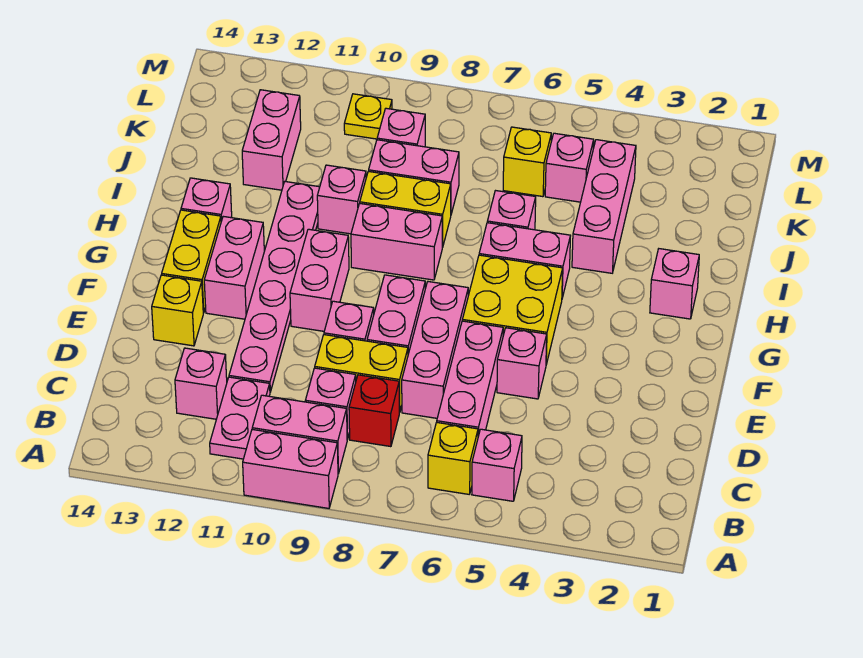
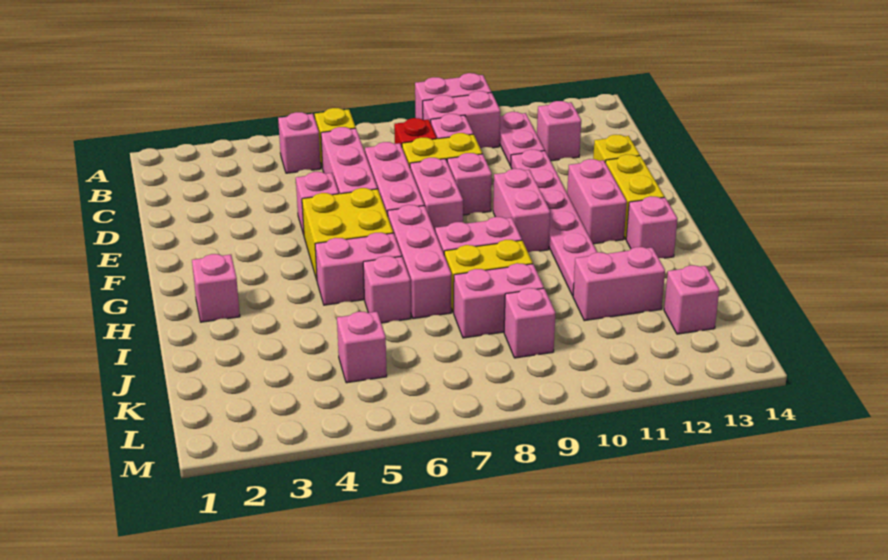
pink brick I4:K4 level 1 -> pink brick G7:I7 level 1
pink brick I10 level 1 -> pink brick K13 level 1
pink brick J12:K12 level 1 -> pink brick J11:J12 level 1
yellow brick K6 level 1 -> none
yellow plate L10 level 1 -> none

